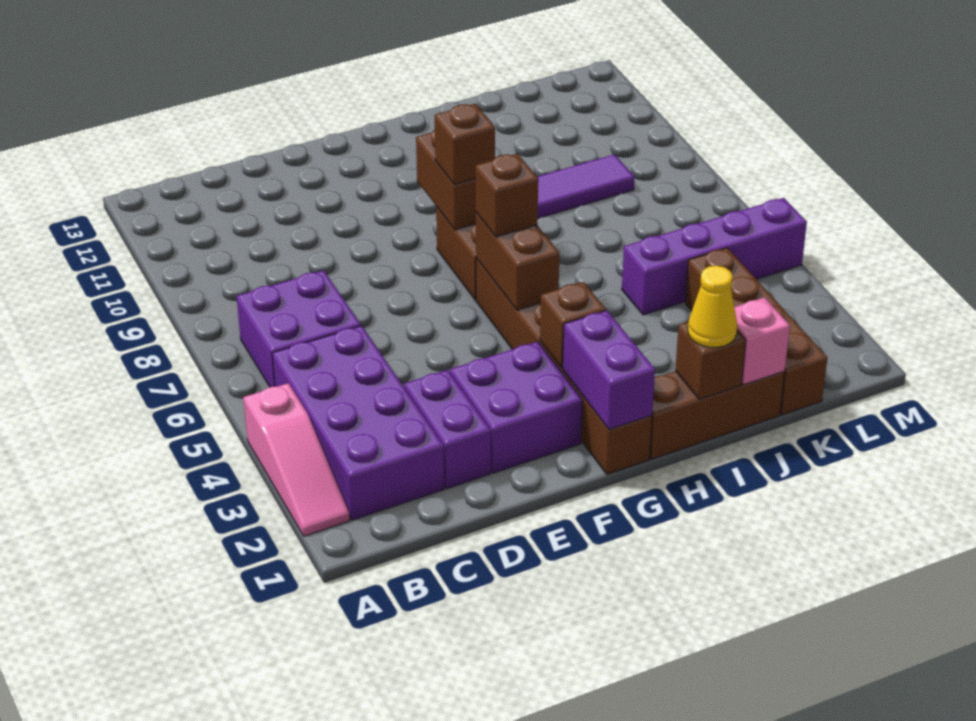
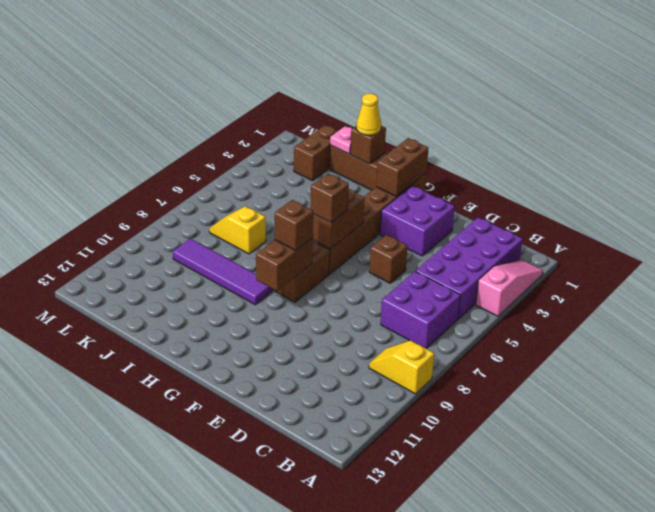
none -> yellow slope A9:B9 level 1 top A
purple brick D2:D3 level 1 -> none
purple brick G1:G2 level 2 -> brown brick G1:G2 level 2
brown brick G3 level 2 -> brown brick E5 level 1
pink brick J1 level 2 -> pink plate J1 level 2
purple brick J5:M5 level 1 -> none
none -> yellow slope J7:K7 level 1 top J
brown brick K1:K4 level 1 -> brown brick K1:K2 level 1

